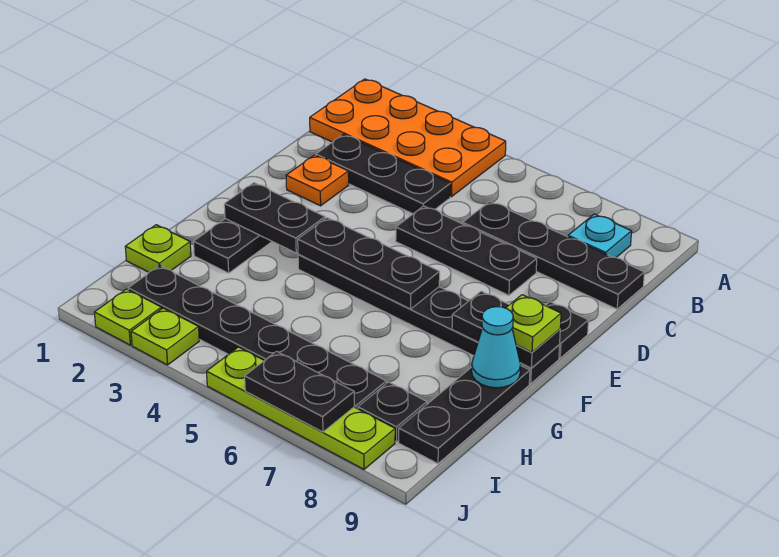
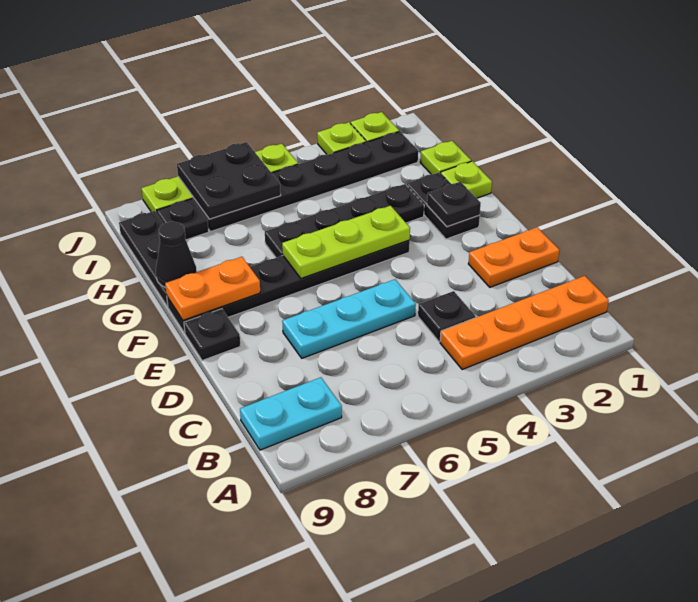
orange plate A1:B4 level 1 -> orange plate B1:B4 level 1
cyan plate B8 level 1 -> cyan plate B8:B9 level 1
black plate C2:C4 level 1 -> black plate C4 level 1
black plate C6:C9 level 1 -> black plate G3:G6 level 1
orange plate D2 level 1 -> orange plate D1:D2 level 1
black plate D5:D7 level 1 -> cyan plate D5:D7 level 1
black plate F2:F3 level 2 -> black plate F2 level 2
black plate F4:F6 level 2 -> lime plate F4:F6 level 2
black plate F8:F9 level 2 -> orange plate F8:F9 level 2
lime plate F9 level 3 -> lime plate G1 level 1
cyan cone G9 level 2 -> black cone G9 level 2
black plate J6:J7 level 2 -> black plate I6:J7 level 2

